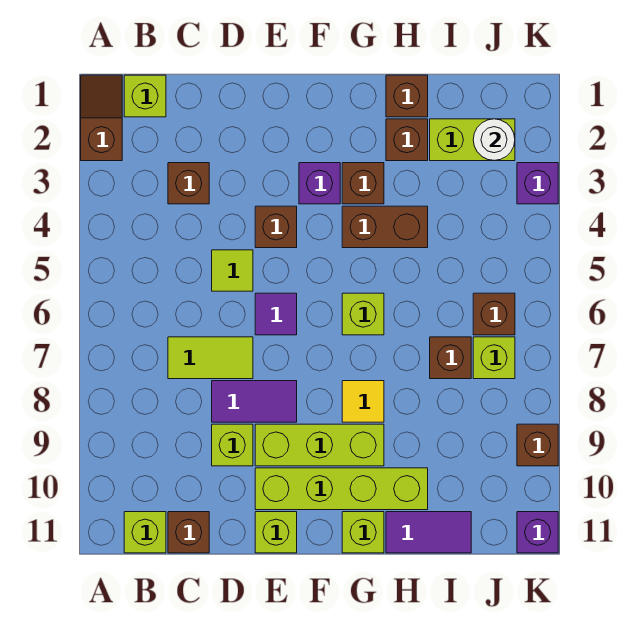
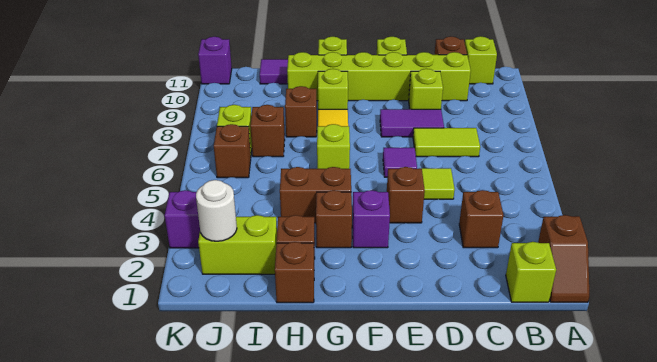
lime brick E9:G9 level 1 -> lime brick G9 level 1
lime brick E10:H10 level 1 -> lime brick C10:H10 level 1
brown brick K9 level 1 -> brown brick H8 level 1

